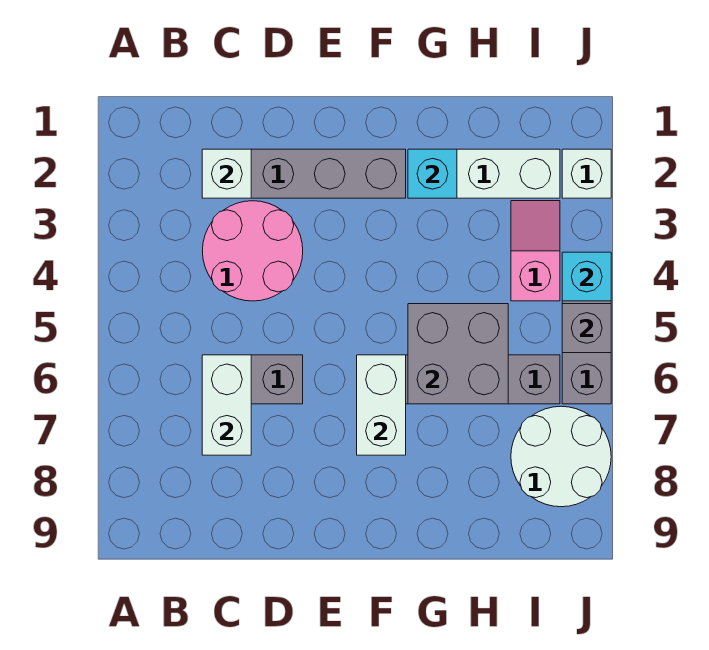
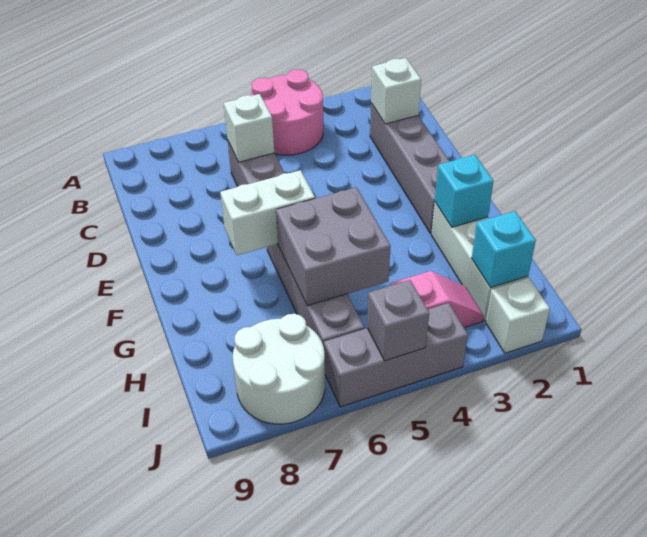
pink round brick C3:D4 level 1 -> pink round brick A4:B5 level 1
white brick C6:C7 level 2 -> white brick C6 level 2
cyan brick J4 level 2 -> cyan brick I2 level 2

